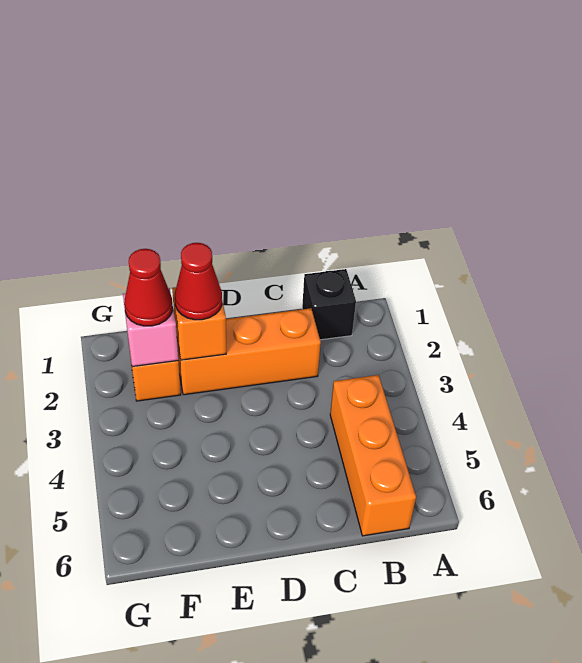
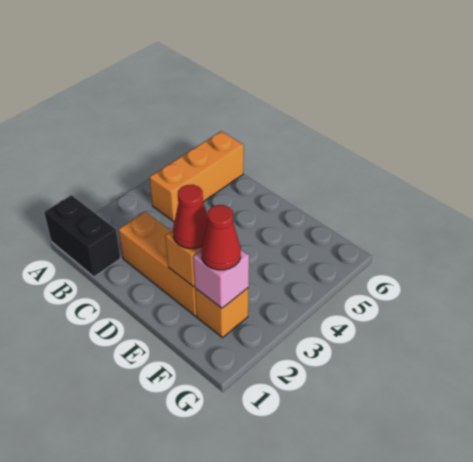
black brick B1 level 1 -> black brick A1:B1 level 1

